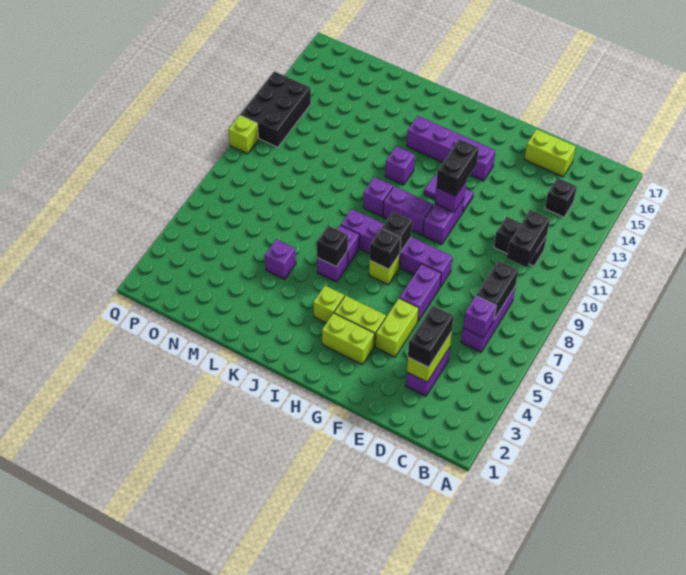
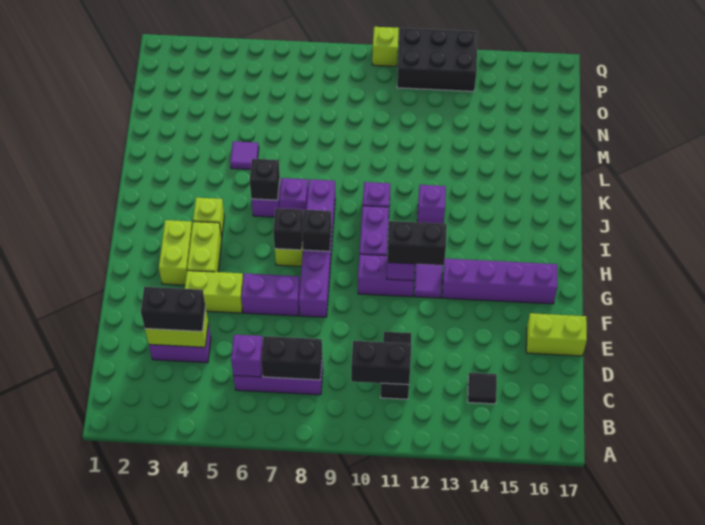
black brick C14 level 1 -> black tile C14 level 1
lime brick D16:E16 level 1 -> lime brick E16:E17 level 1
purple brick G14:J14 level 1 -> purple brick G13:G16 level 1
purple brick L5 level 1 -> purple tile L5 level 1

